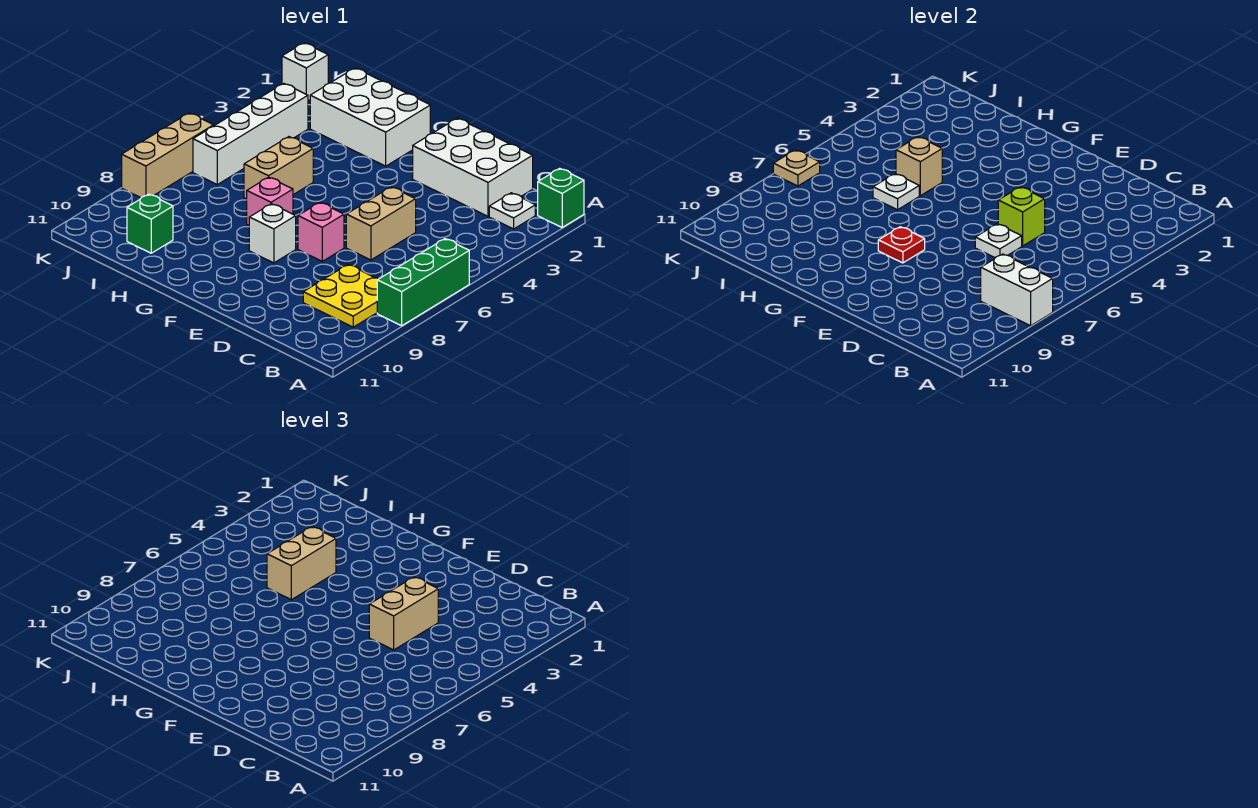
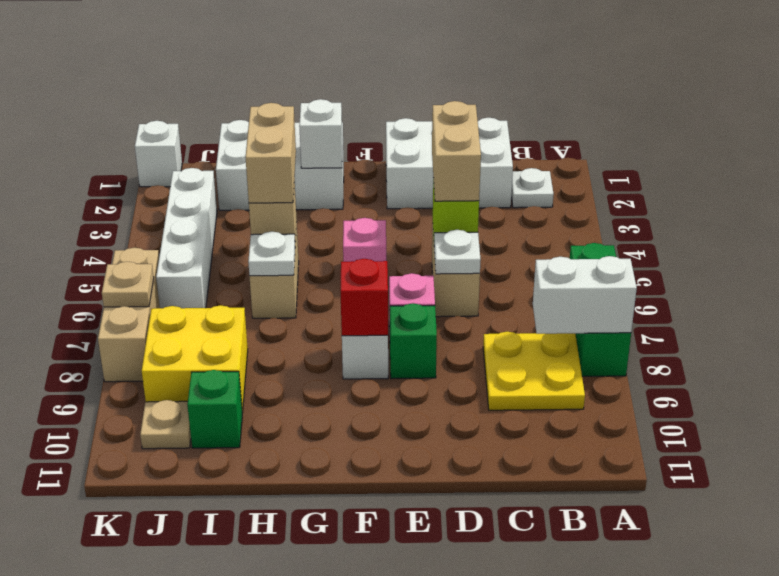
green brick A1 level 1 -> green brick E8 level 1
red plate F8 level 2 -> red brick F8 level 2
none -> white brick G2 level 2
pink brick G7 level 1 -> pink brick F5 level 1
none -> yellow brick I8:J9 level 1
none -> tan plate J10 level 1

